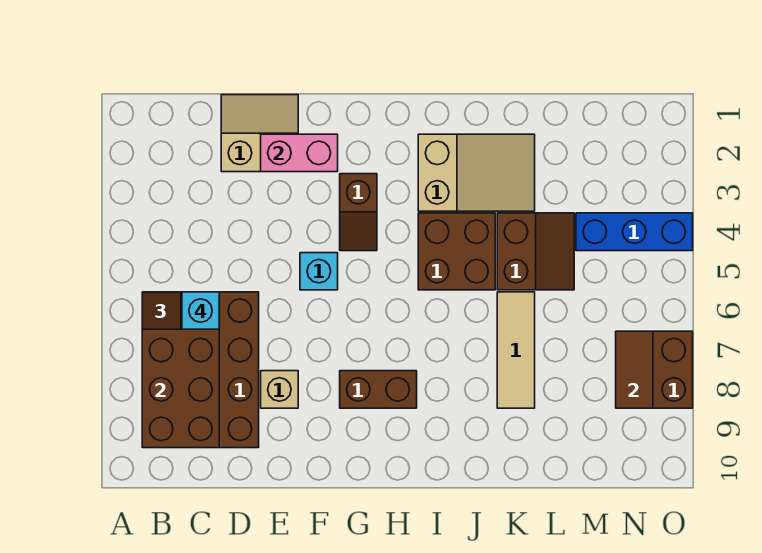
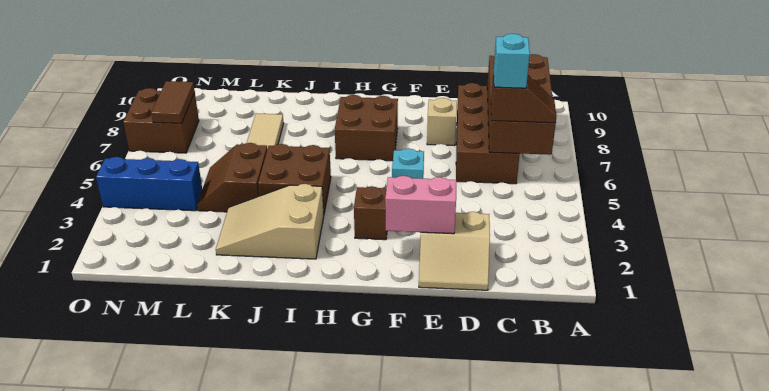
brown brick G8:H8 level 1 -> brown brick G7:H8 level 1

